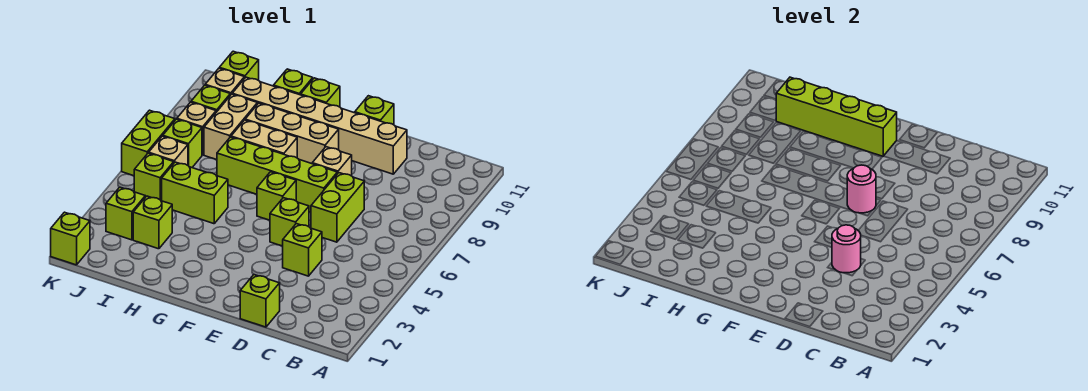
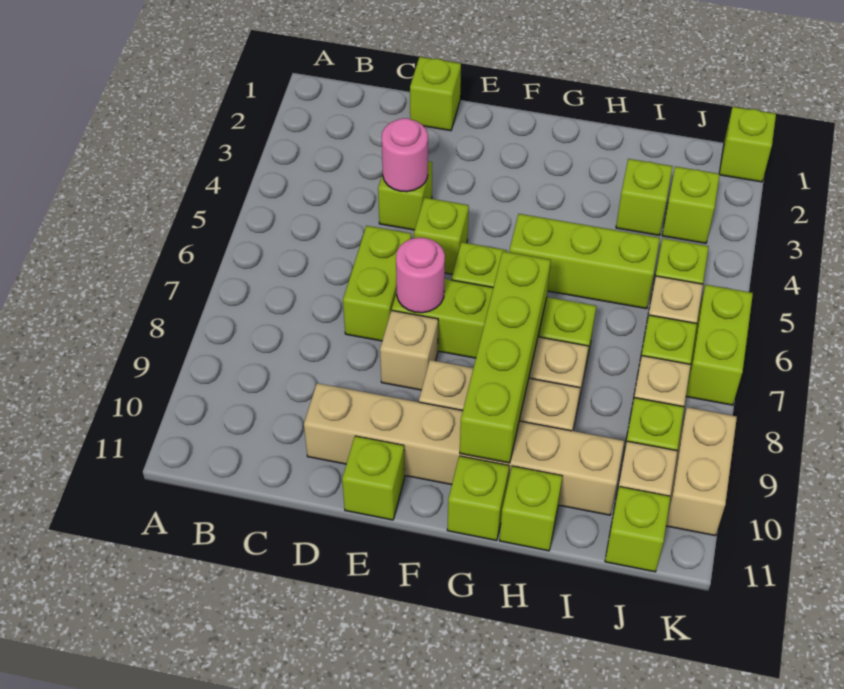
lime brick F10:I10 level 2 -> lime brick G7:G10 level 2
lime brick H5:I5 level 1 -> lime brick G5:I5 level 1
tan brick I8:I9 level 1 -> tan brick K9:K10 level 1

